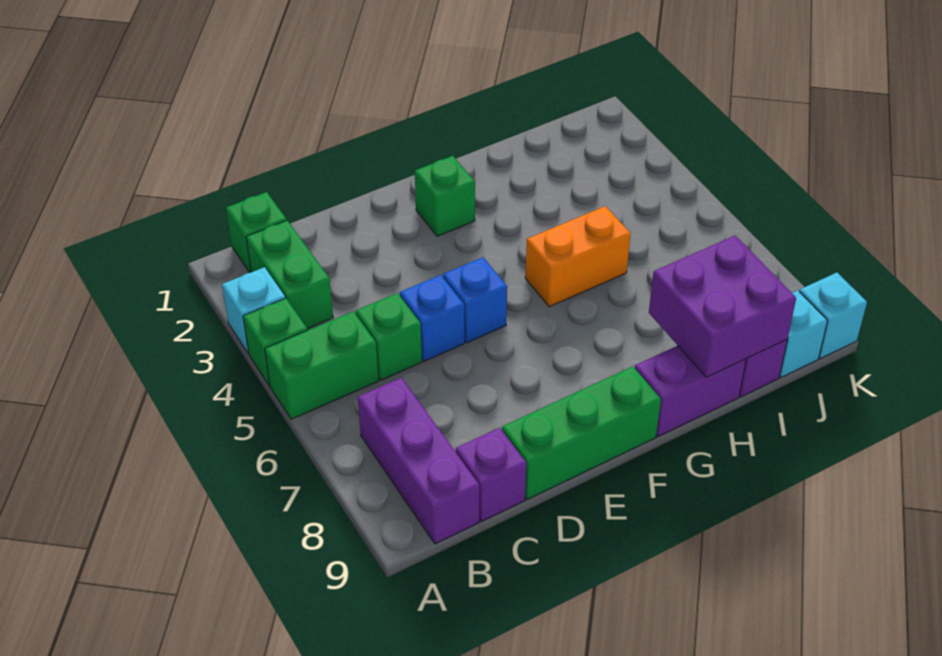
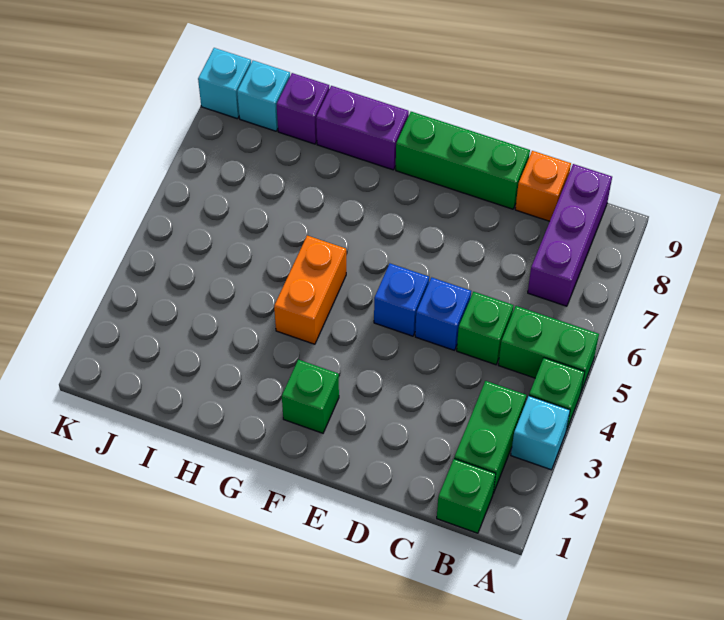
purple brick C9 level 1 -> orange brick C9 level 1
orange brick G5:H5 level 1 -> orange brick G4:G5 level 1
purple brick H8:I9 level 2 -> none

